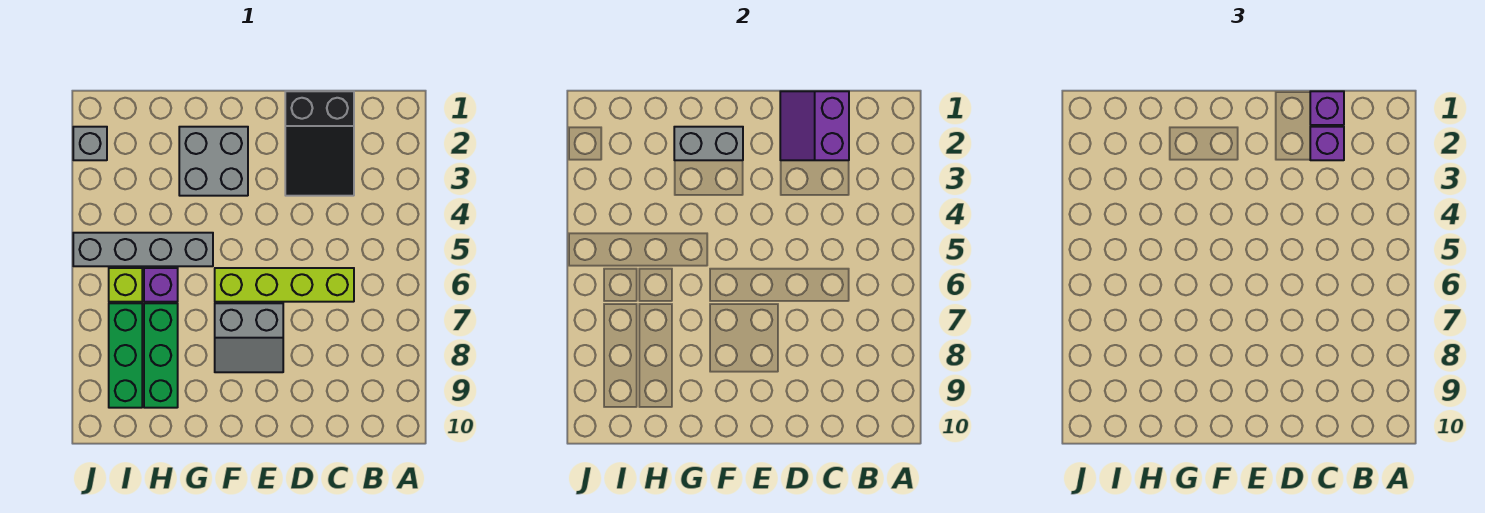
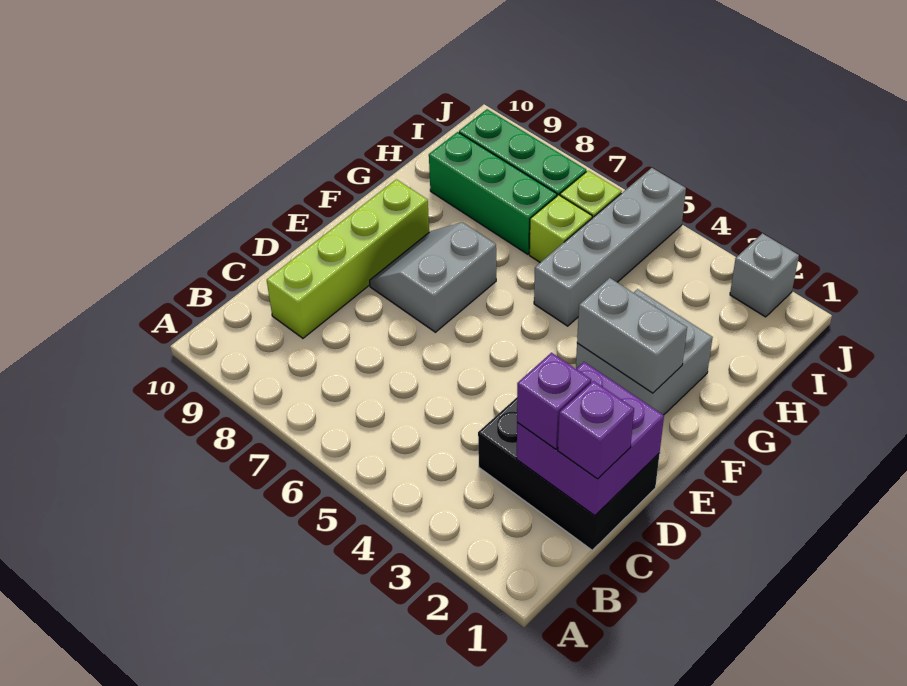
black slope C1:D3 level 1 top 1 -> black brick C1:D3 level 1
purple slope C1:D2 level 2 top C -> purple brick C1:D2 level 2
lime brick C6:F6 level 1 -> lime brick C9:F9 level 1
grey brick F2:G2 level 2 -> grey brick F2:F3 level 2
purple brick H6 level 1 -> lime brick H6 level 1

